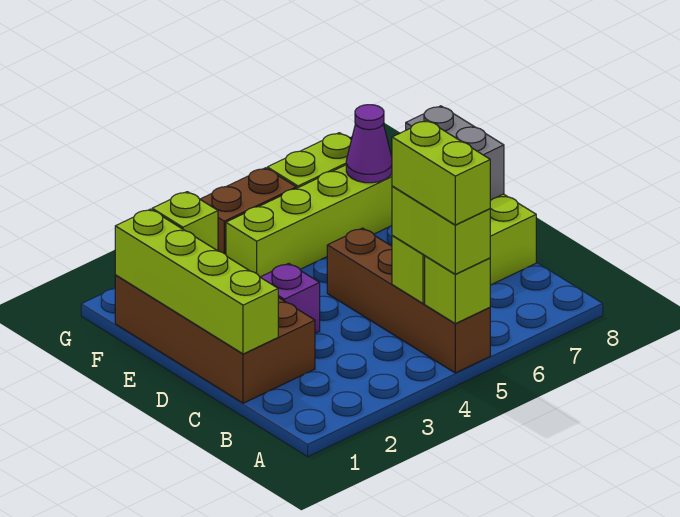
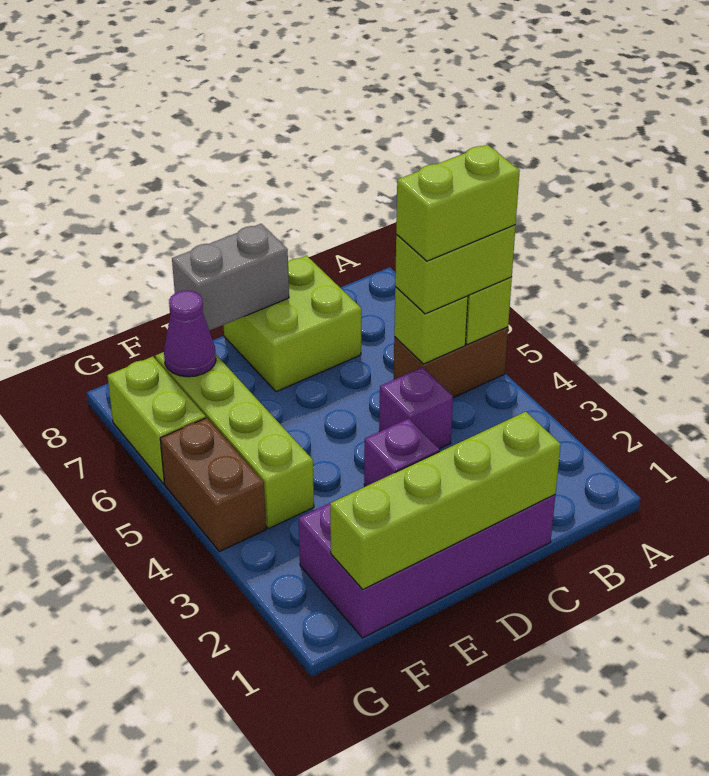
brown brick A5:D5 level 1 -> brown brick A5:B5 level 1
brown brick C1:F2 level 1 -> purple brick C1:F2 level 1
none -> purple brick C4 level 1
lime brick F2 level 2 -> none

